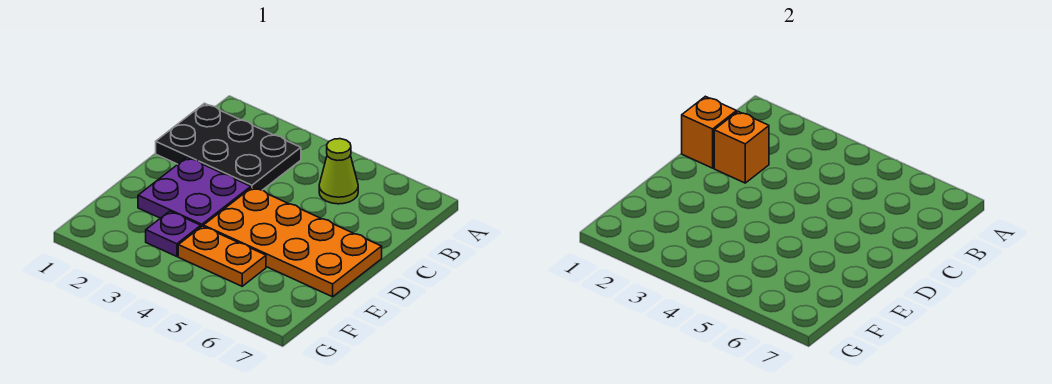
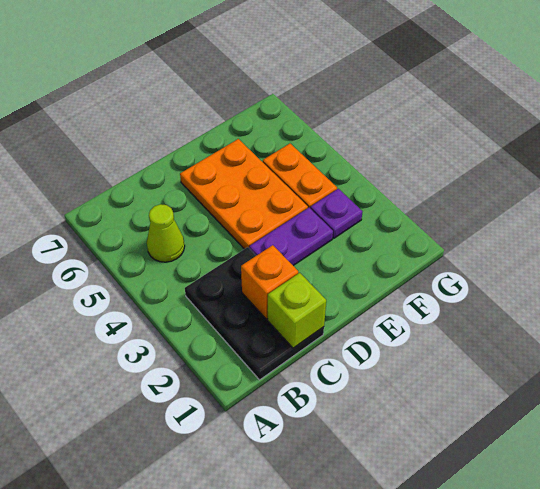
orange brick C1 level 2 -> lime brick C1 level 2
purple plate D2:E3 level 1 -> purple plate D3:E3 level 1
orange plate D4:E7 level 1 -> orange plate D4:E6 level 1

